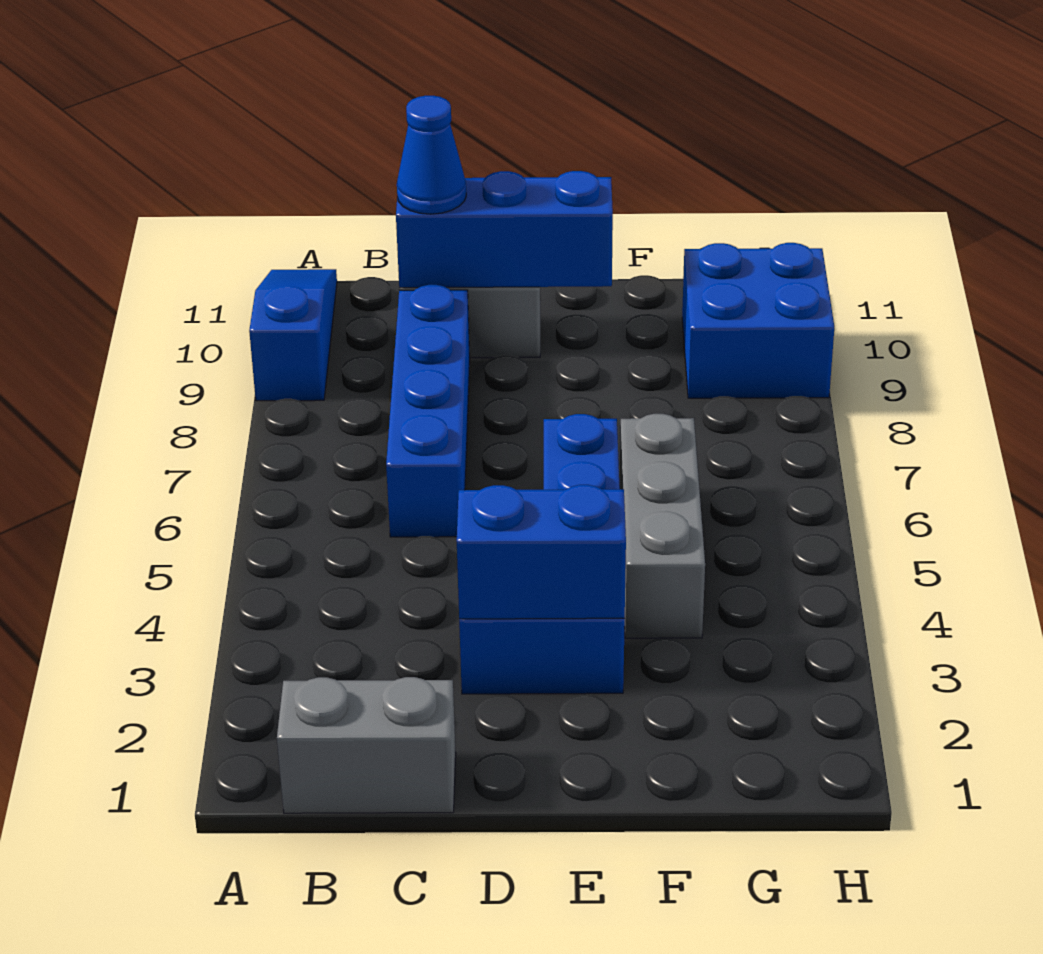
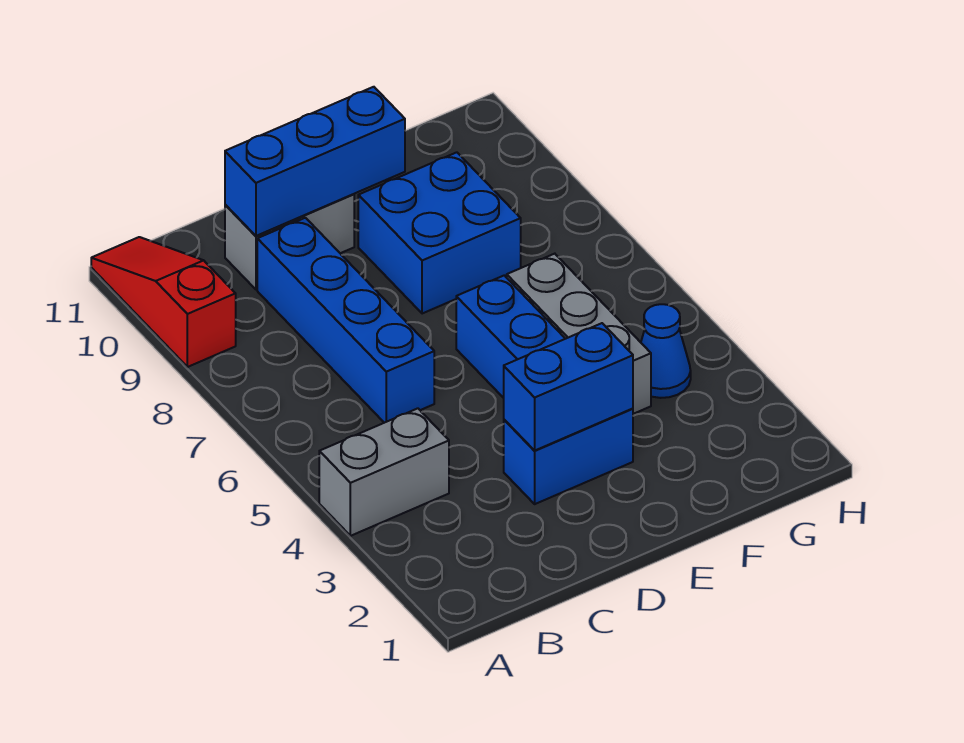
blue slope A9:A11 level 1 top 9 -> red slope A9:A11 level 1 top 9
grey brick B1:C1 level 1 -> grey brick A4:B4 level 1
blue cone C10 level 3 -> blue cone G4 level 1
blue brick G9:H10 level 1 -> blue brick E8:F9 level 1

